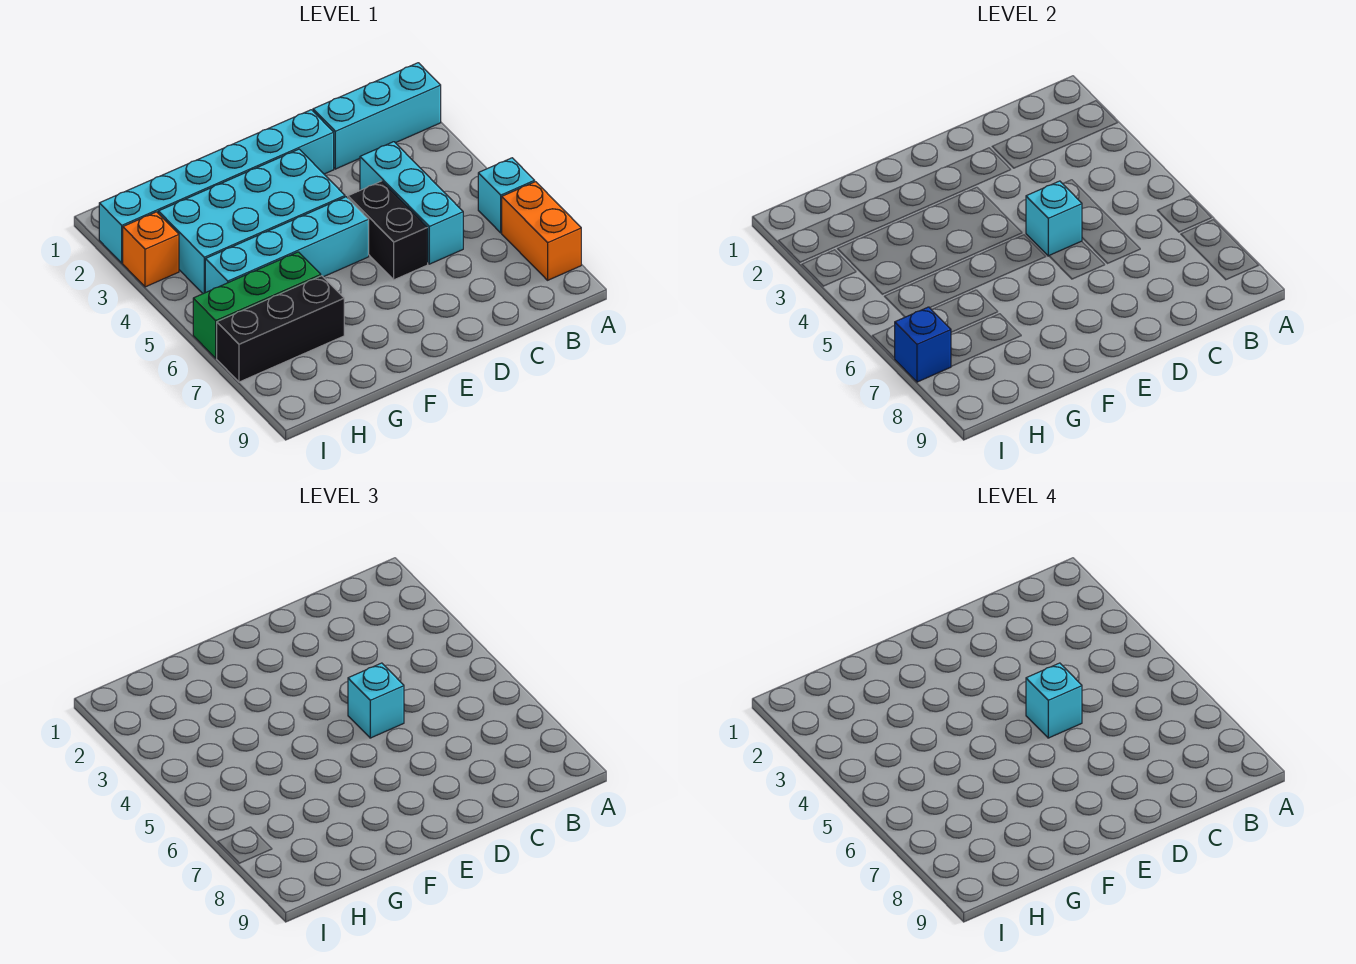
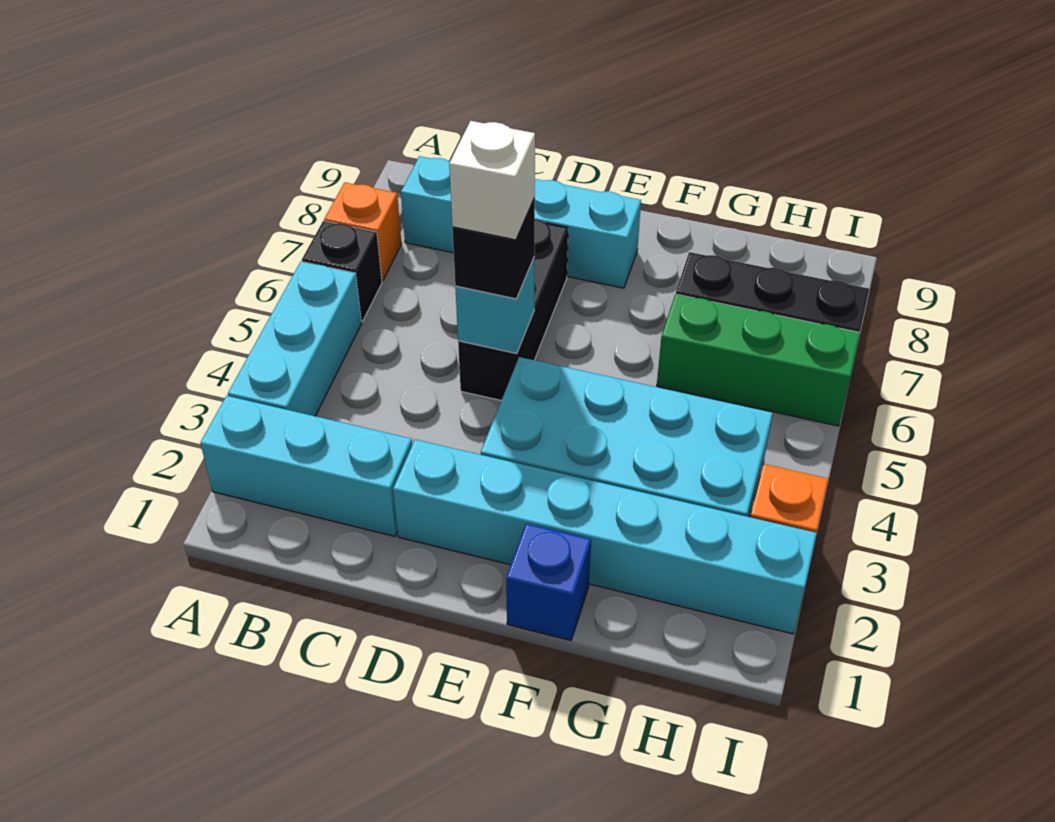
cyan brick A6 level 1 -> black brick A6 level 1
orange brick A7:A8 level 1 -> orange brick A7 level 1
cyan brick C4:C6 level 1 -> cyan brick A3:A5 level 1
black brick D5:D6 level 1 -> black brick D5:D7 level 1
cyan brick D5 level 3 -> black brick D5 level 3
cyan brick D5 level 4 -> white brick D5 level 4
cyan brick E5:H5 level 1 -> cyan brick B8:E8 level 1
blue brick I7 level 2 -> blue brick F1 level 1

